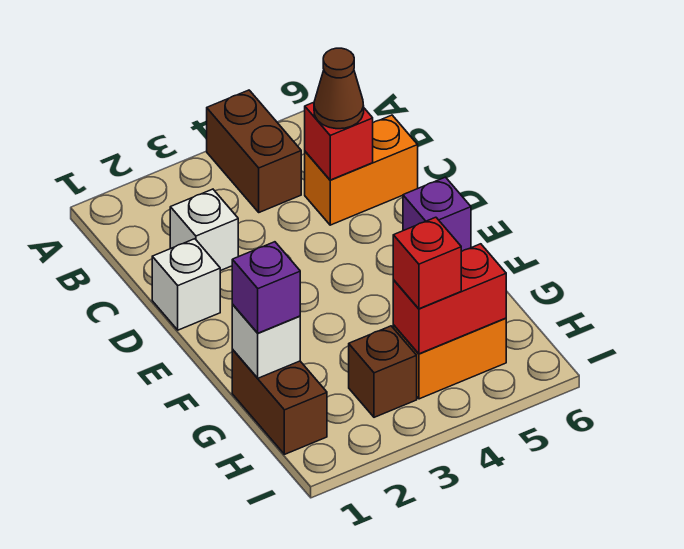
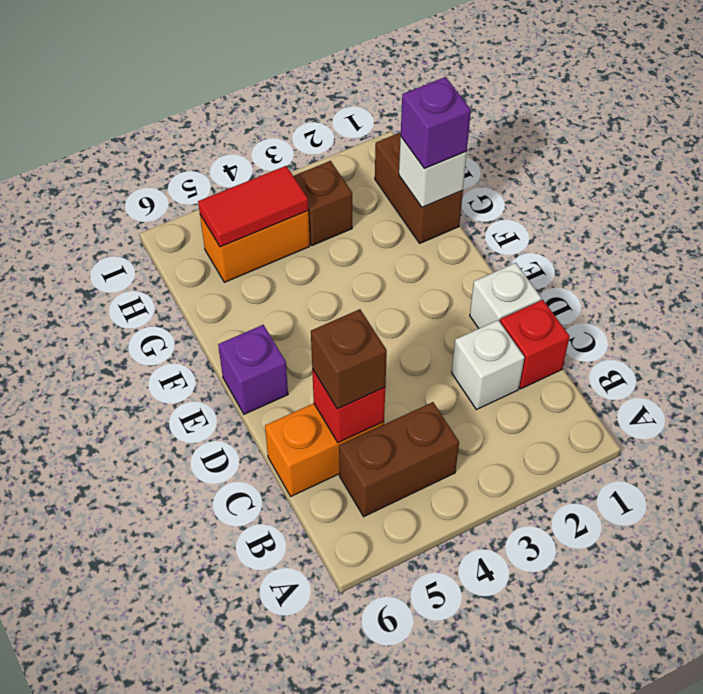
brown brick A4:B4 level 1 -> brown brick B4:B5 level 1
brown cone C5 level 3 -> brown brick C5 level 3
red brick H4:H5 level 2 -> red tile H4:H5 level 2
red brick H4 level 3 -> red brick C1 level 1

